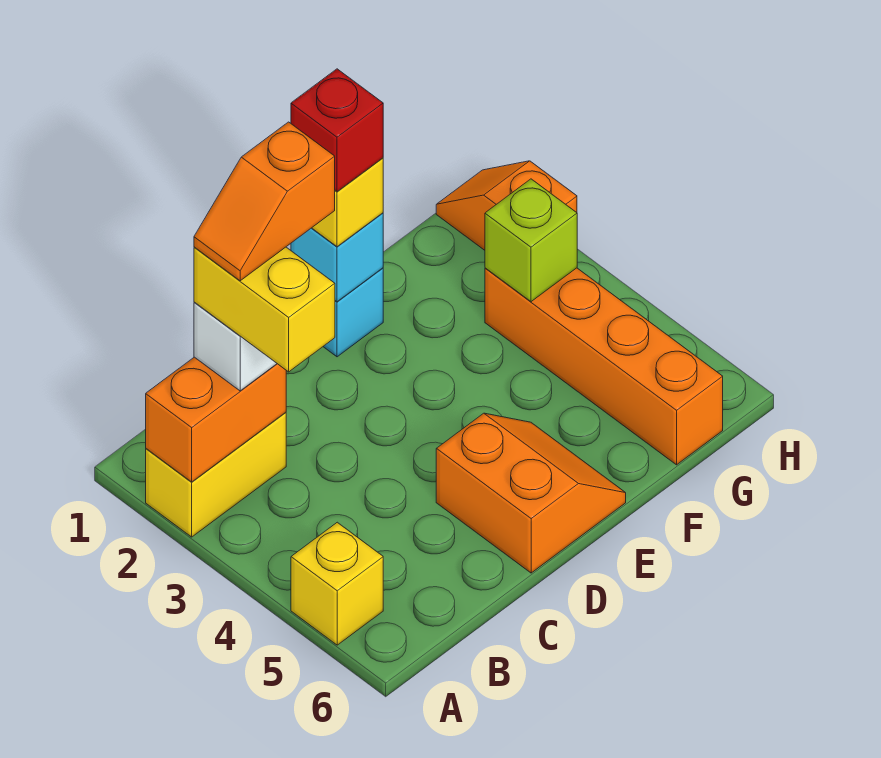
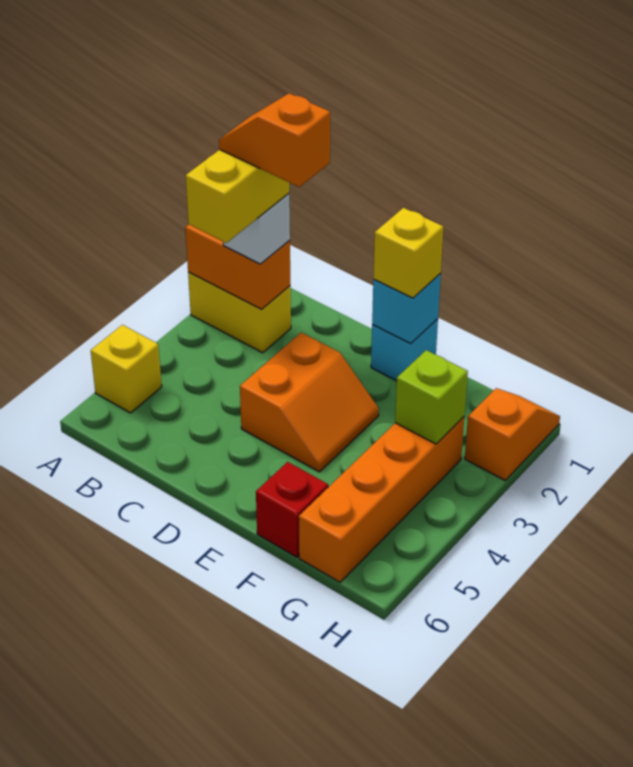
orange slope D5:E6 level 1 top D -> orange slope D3:E4 level 1 top D
red brick E1 level 4 -> red brick F6 level 1

